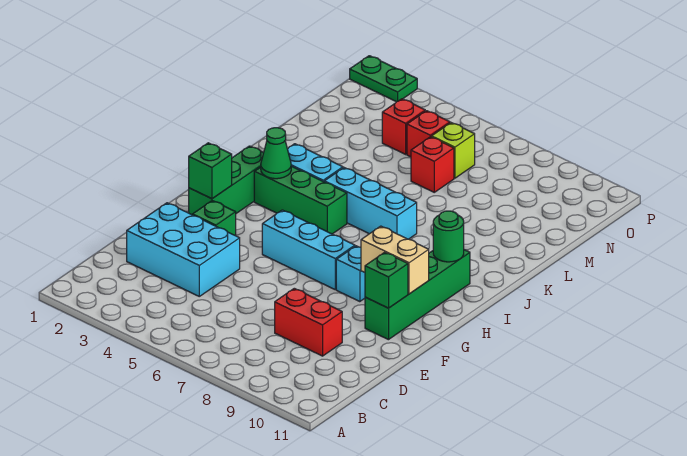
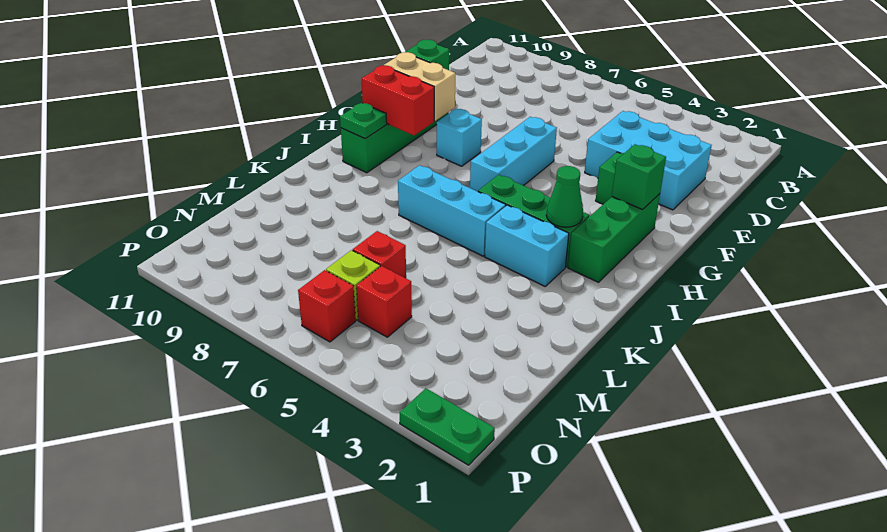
red brick D8:D9 level 1 -> red brick H9:H10 level 2
cyan brick G5:G7 level 1 -> cyan brick F6:H6 level 1
green round brick I10 level 2 -> green plate I10 level 2
red brick N4 level 1 -> red brick O6 level 1

